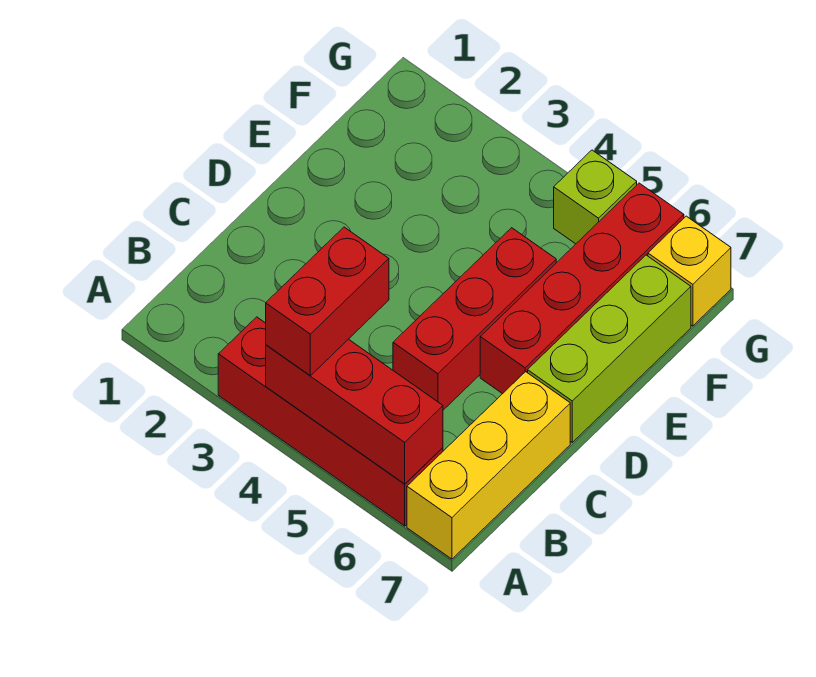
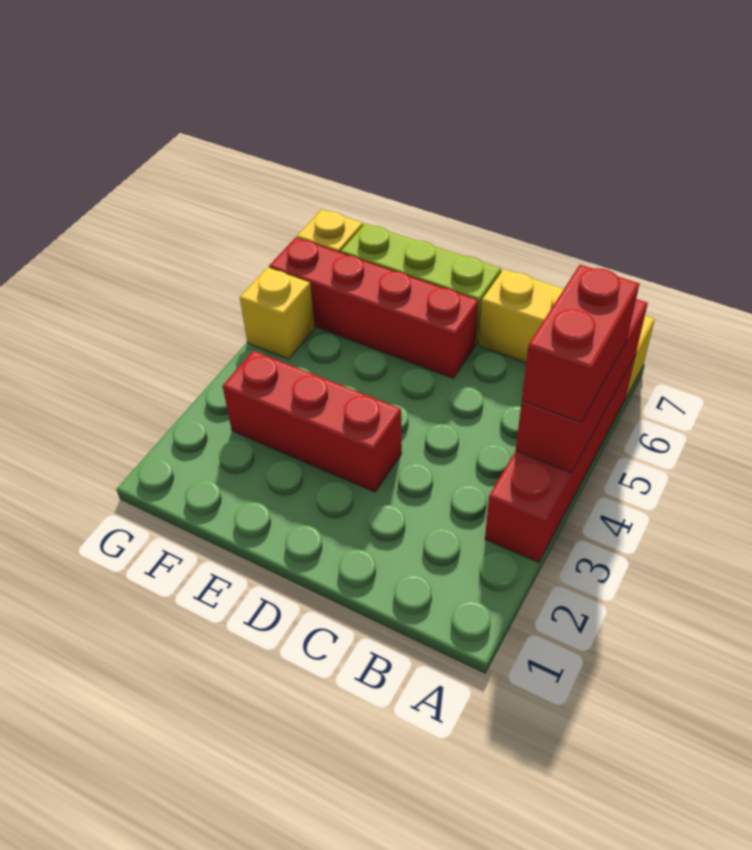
red brick A4:B4 level 3 -> red brick A4:A5 level 3
red brick C5:E5 level 1 -> red brick D3:F3 level 1
lime brick G5 level 1 -> yellow brick G5 level 1

